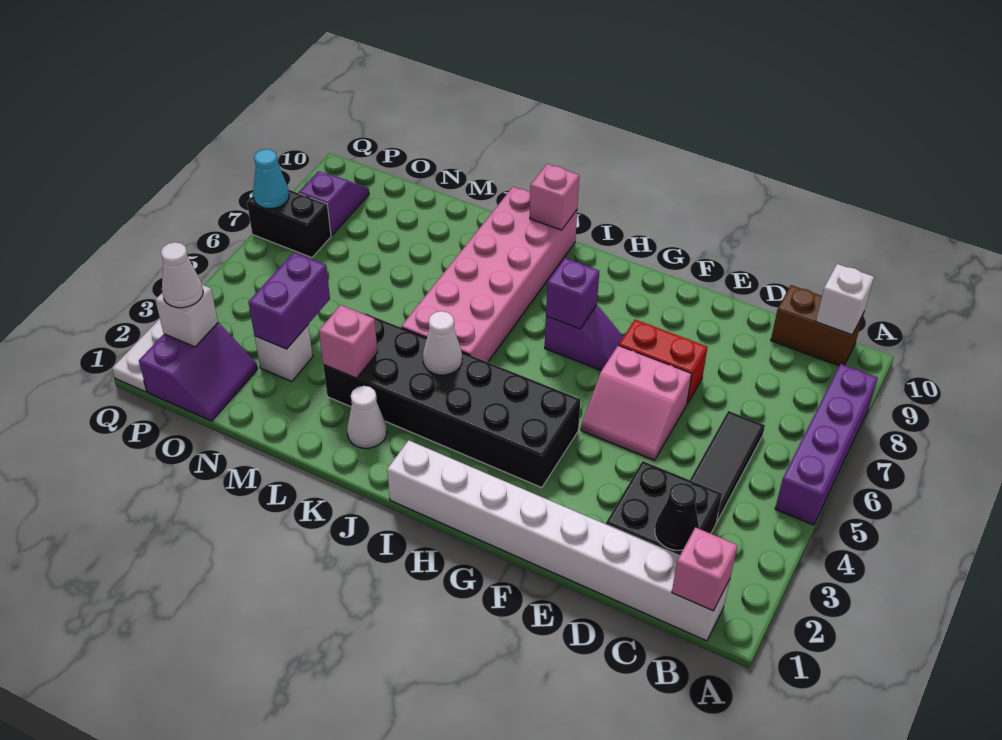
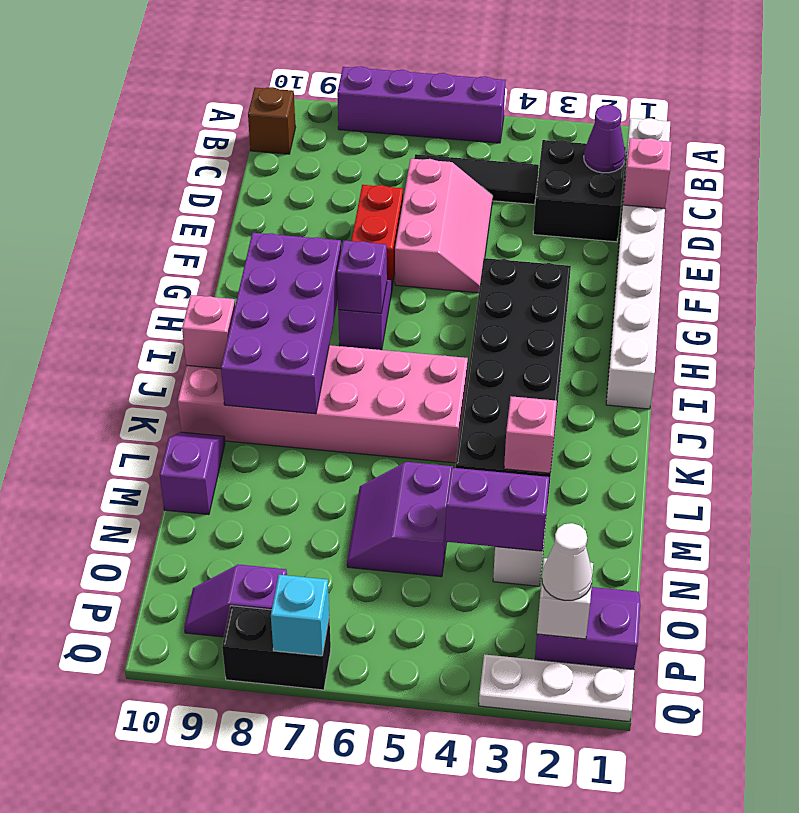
pink brick B1 level 2 -> pink brick D1 level 2
brown brick B10:C10 level 1 -> brown brick B10 level 1
white brick B10 level 2 -> none
black cone C2 level 2 -> purple cone C2 level 2
pink slope E5:F6 level 1 top 6 -> pink slope D5:F6 level 1 top 6
none -> purple brick H8:K9 level 2
white cone J4 level 2 -> none
white cone K2 level 1 -> none
none -> purple slope L10:M10 level 1 top M
none -> purple slope M5:N6 level 1 top 5
black brick P7:Q7 level 1 -> black brick Q7:Q8 level 1
cyan cone Q7 level 2 -> cyan brick Q7 level 2

